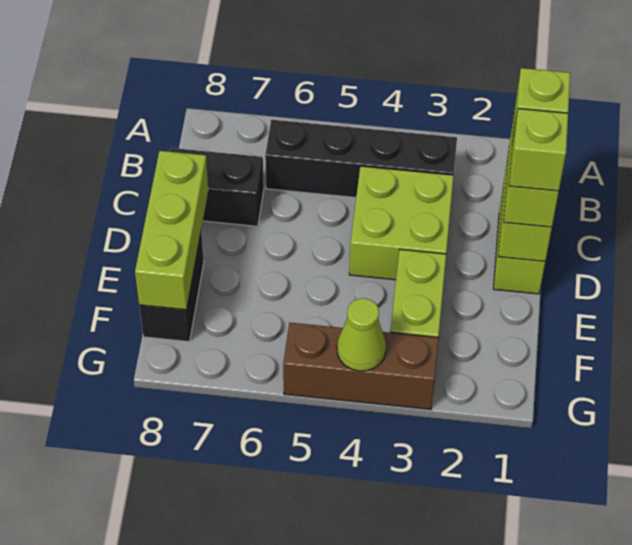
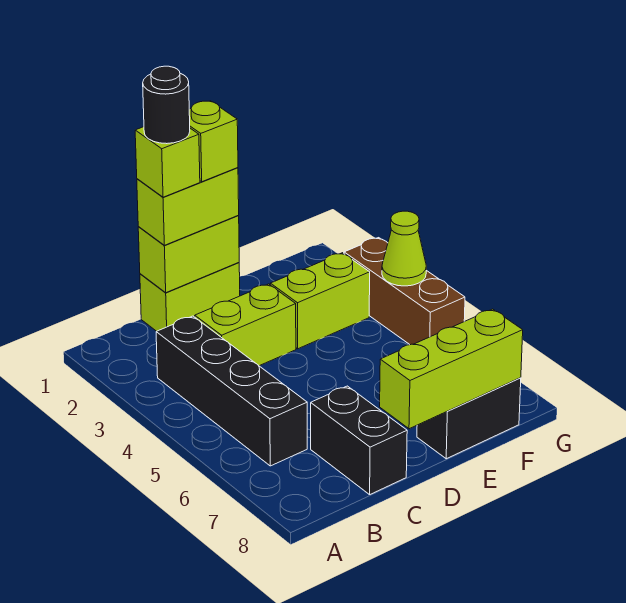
none -> black round brick C1 level 5
lime brick C3:D4 level 1 -> lime brick C3:D3 level 1

